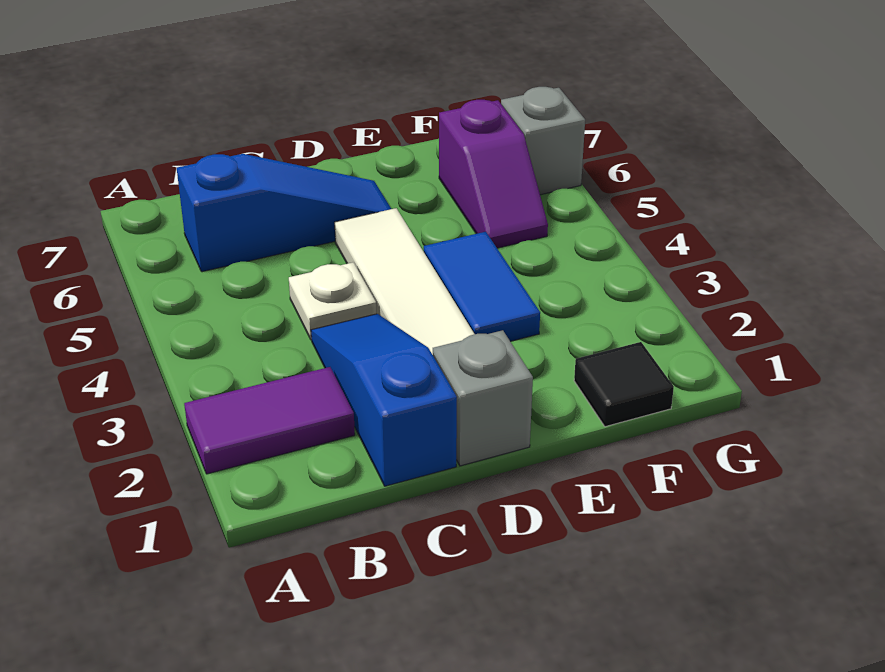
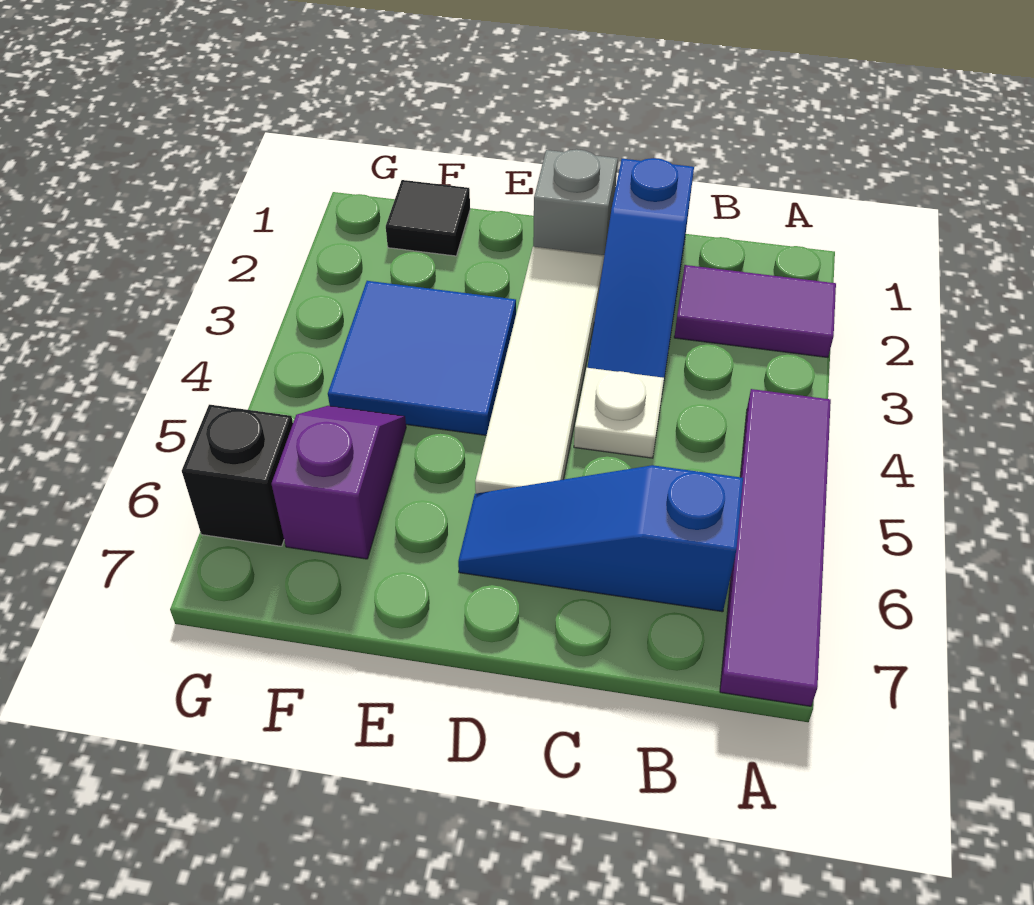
none -> purple tile A4:A7 level 1
blue tile E3:E4 level 1 -> blue tile E3:F4 level 1
grey brick G6 level 1 -> black brick G6 level 1

